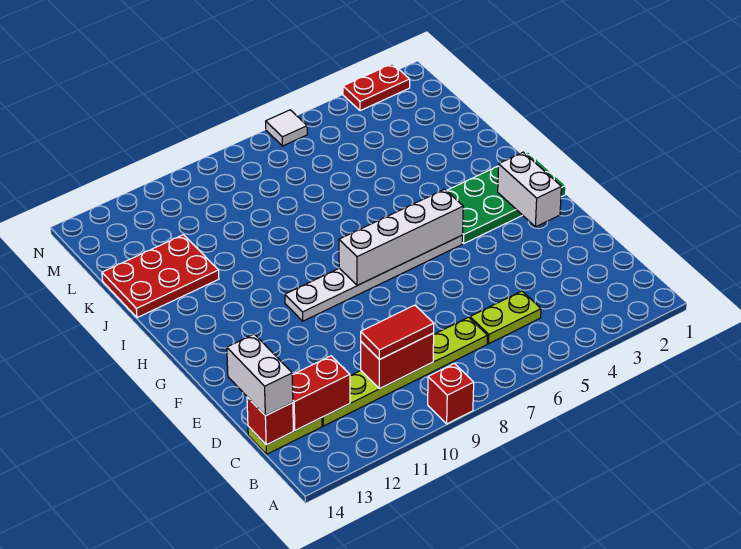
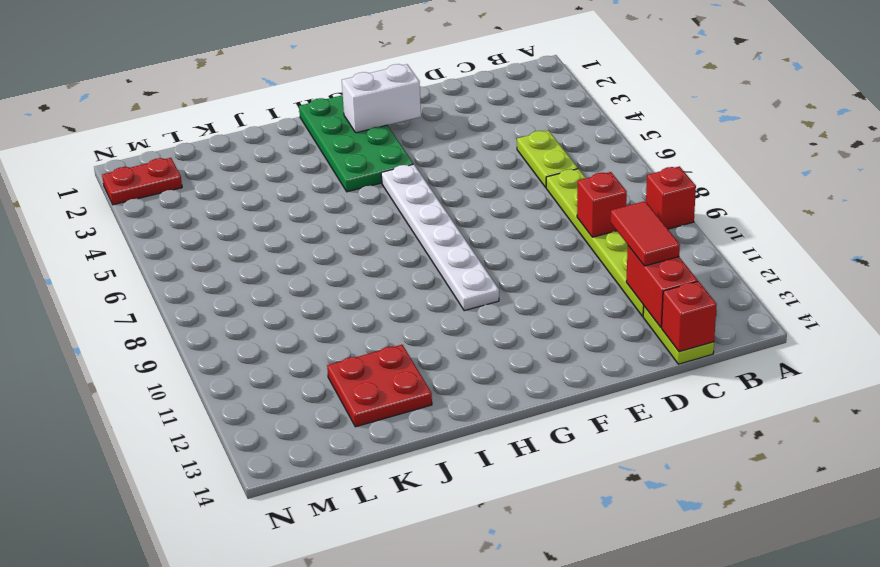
red brick C9:C10 level 2 -> red brick C9 level 2
red tile C9:C10 level 3 -> red tile C11:C12 level 3
white brick C14:D14 level 3 -> none
white brick G5:G8 level 2 -> none
red plate J12:K14 level 1 -> red plate J12:K13 level 1
red plate N2:N3 level 1 -> red plate M2:N2 level 1
white tile N6 level 1 -> none

